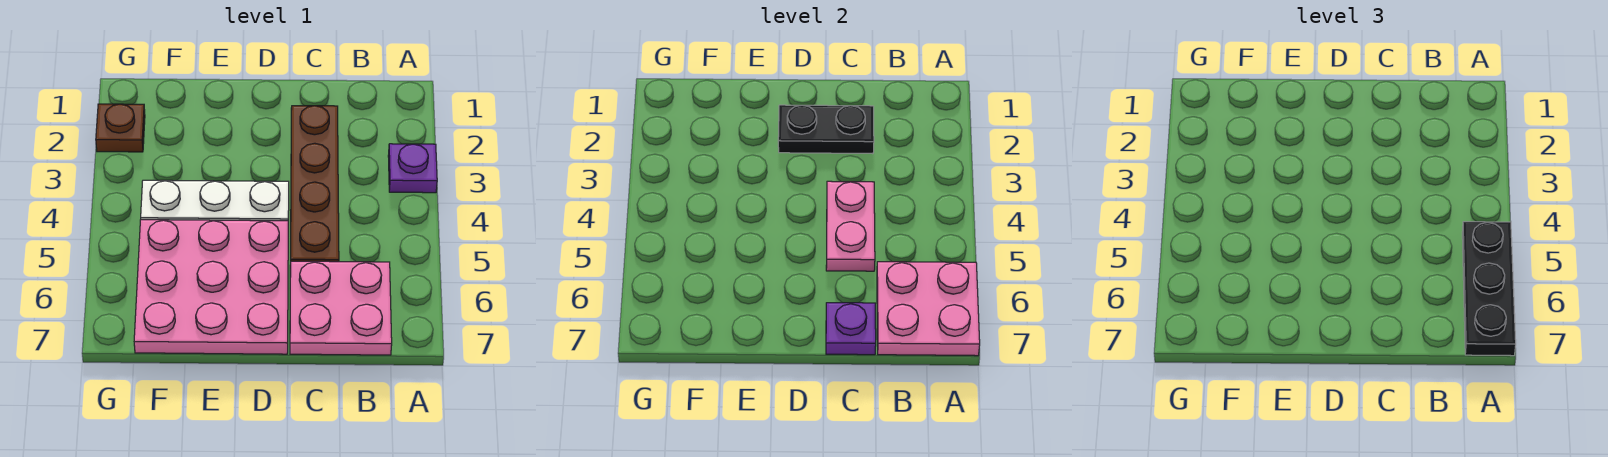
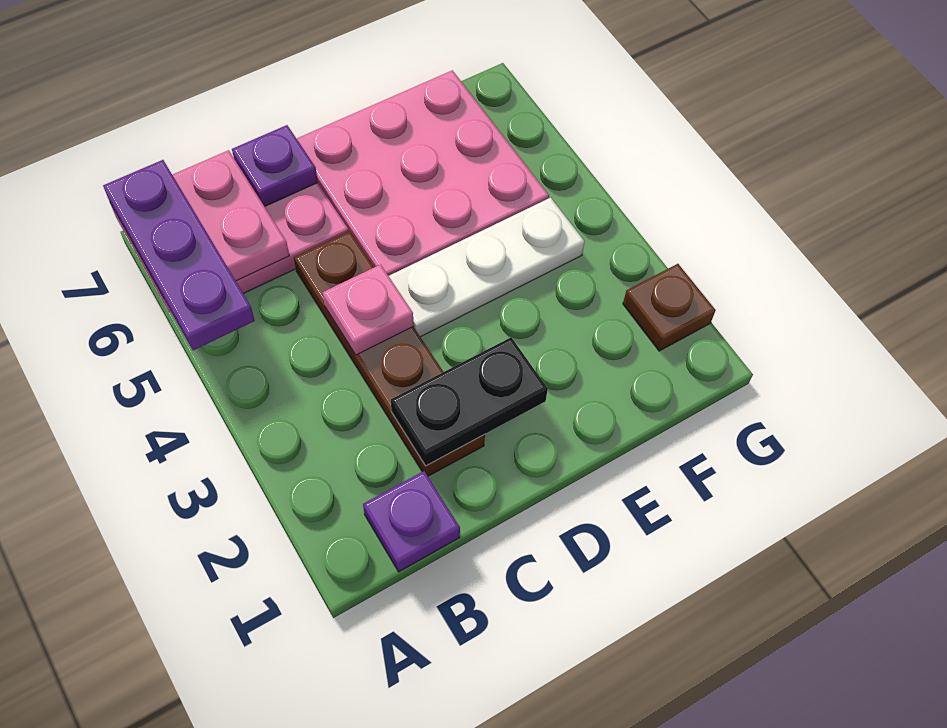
purple plate A3 level 1 -> purple plate B1 level 1
black plate A5:A7 level 3 -> purple plate A5:A7 level 3
pink plate C4:C5 level 2 -> pink plate C4 level 2

